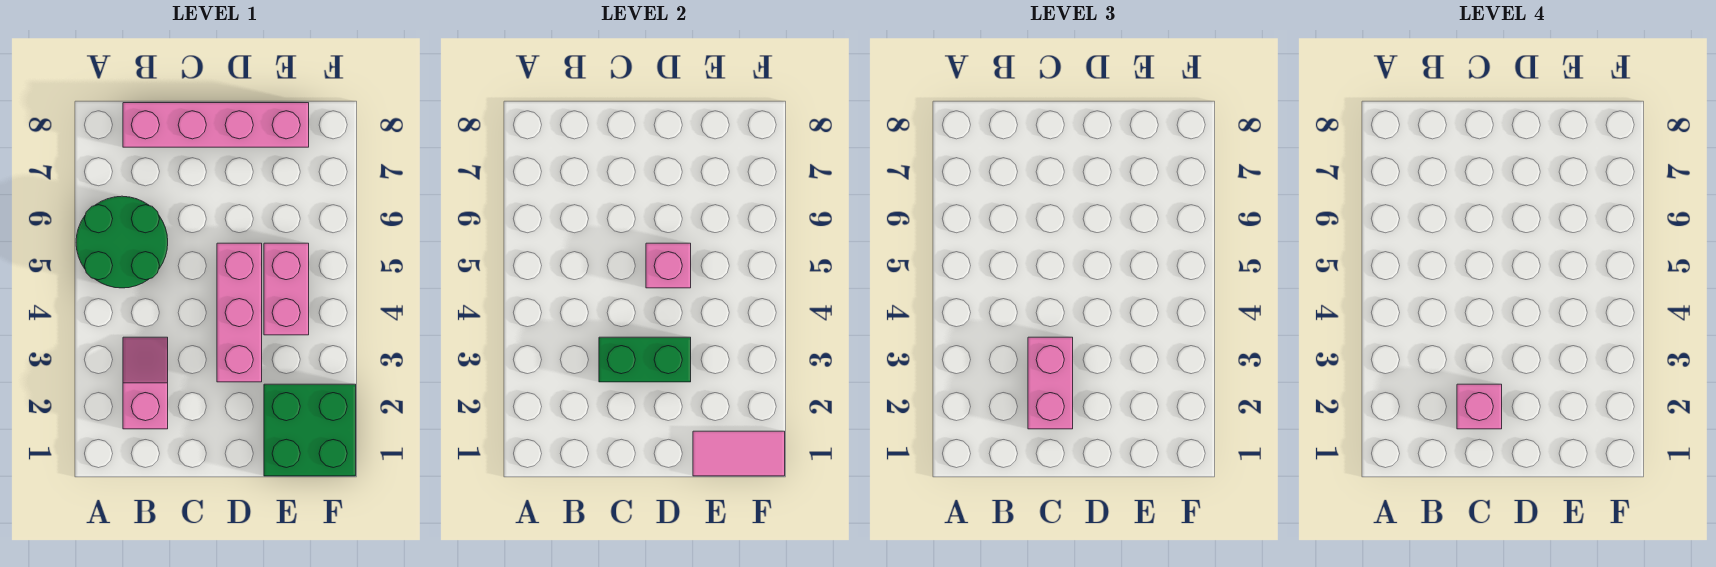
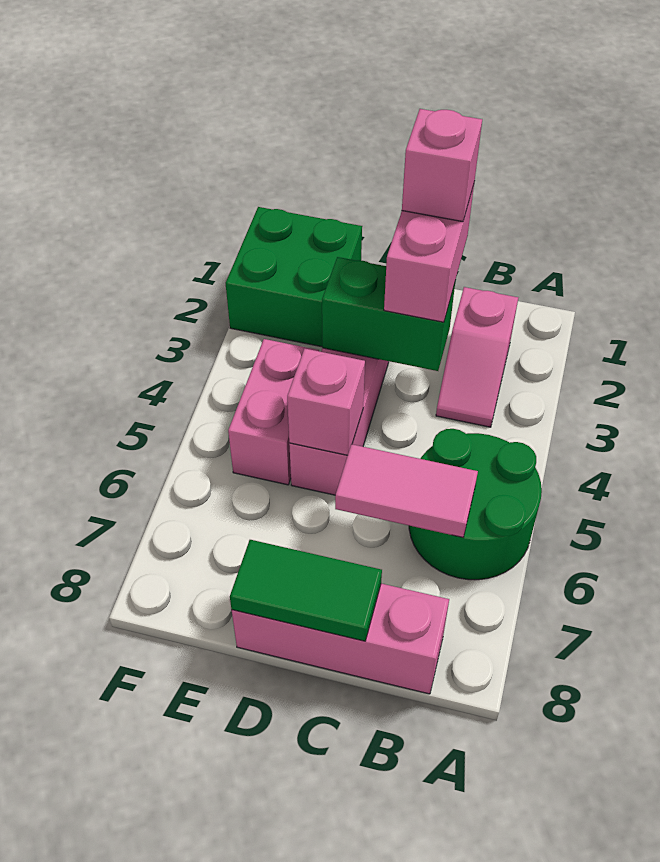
pink brick B8:E8 level 1 -> pink brick B8:D8 level 1
none -> green tile C8:D8 level 2
pink tile E1:F1 level 2 -> pink tile B6:C6 level 2

